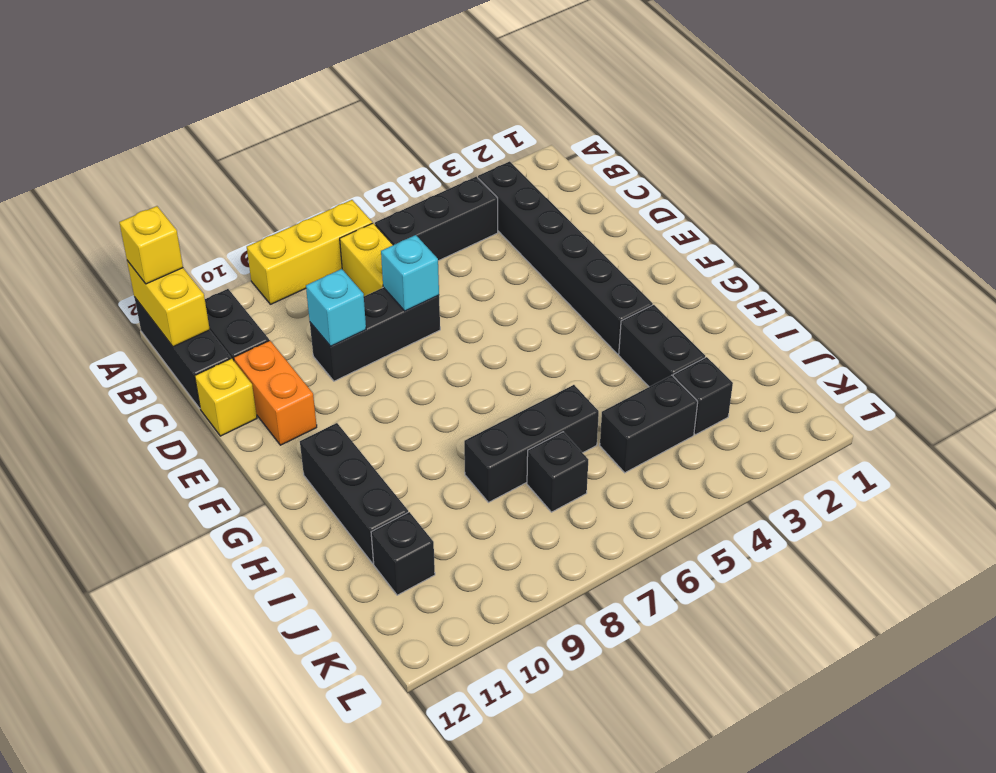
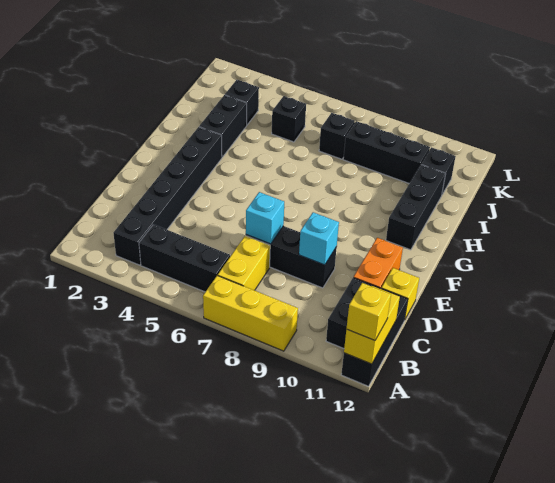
black brick I6:I8 level 1 -> black brick J8:J10 level 1
black brick J4:J5 level 1 -> black brick J5 level 1

